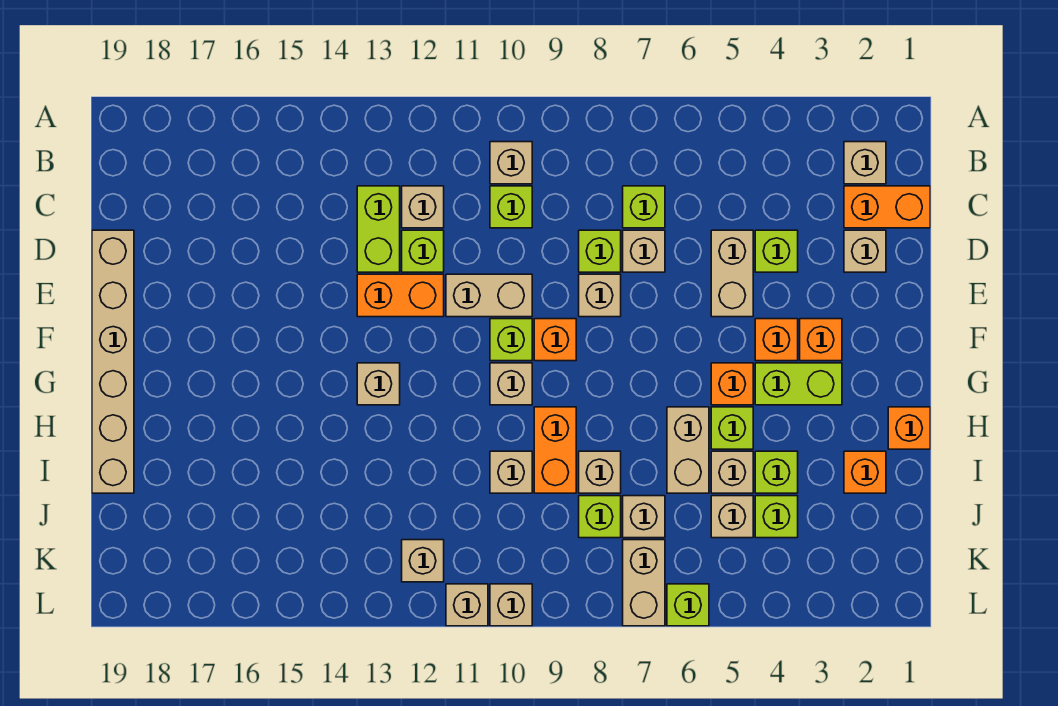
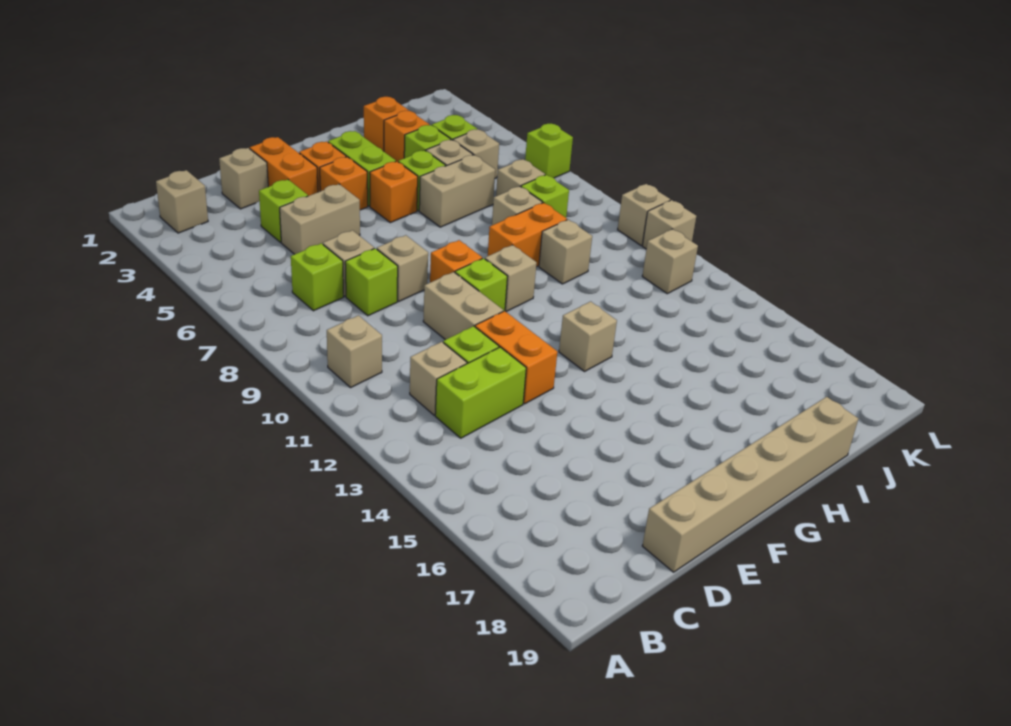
orange brick C1:C2 level 1 -> orange brick E2:E3 level 1
lime brick C10 level 1 -> none
orange brick H1 level 1 -> orange brick I3 level 1
tan brick K7:L7 level 1 -> none

